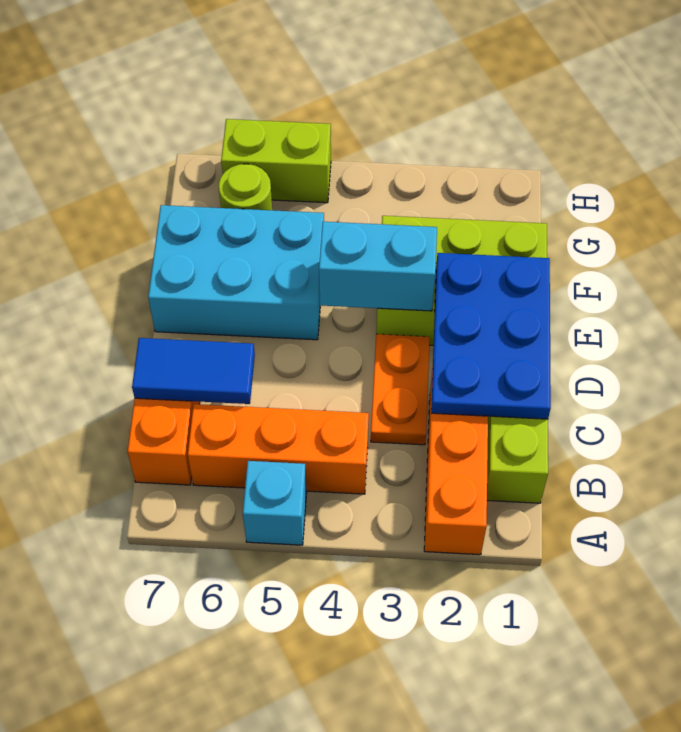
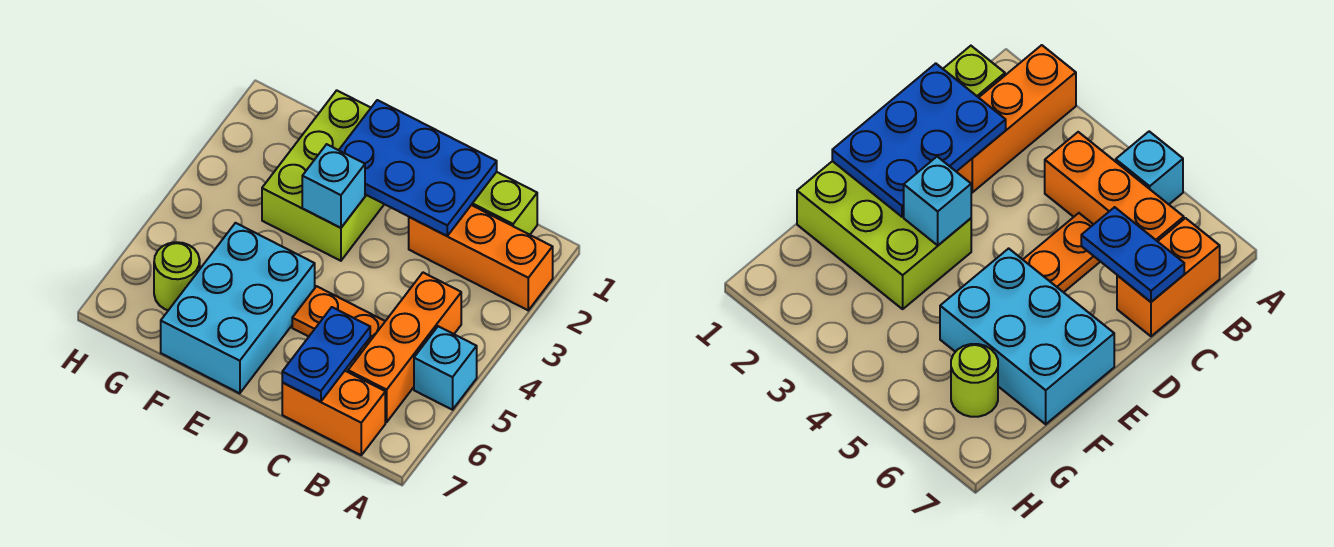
orange plate C3:D3 level 1 -> orange plate C5:D5 level 1
blue tile C6:C7 level 2 -> blue plate C6:C7 level 2
cyan brick E3:E4 level 2 -> cyan brick E3 level 2
lime brick H5:H6 level 1 -> none

